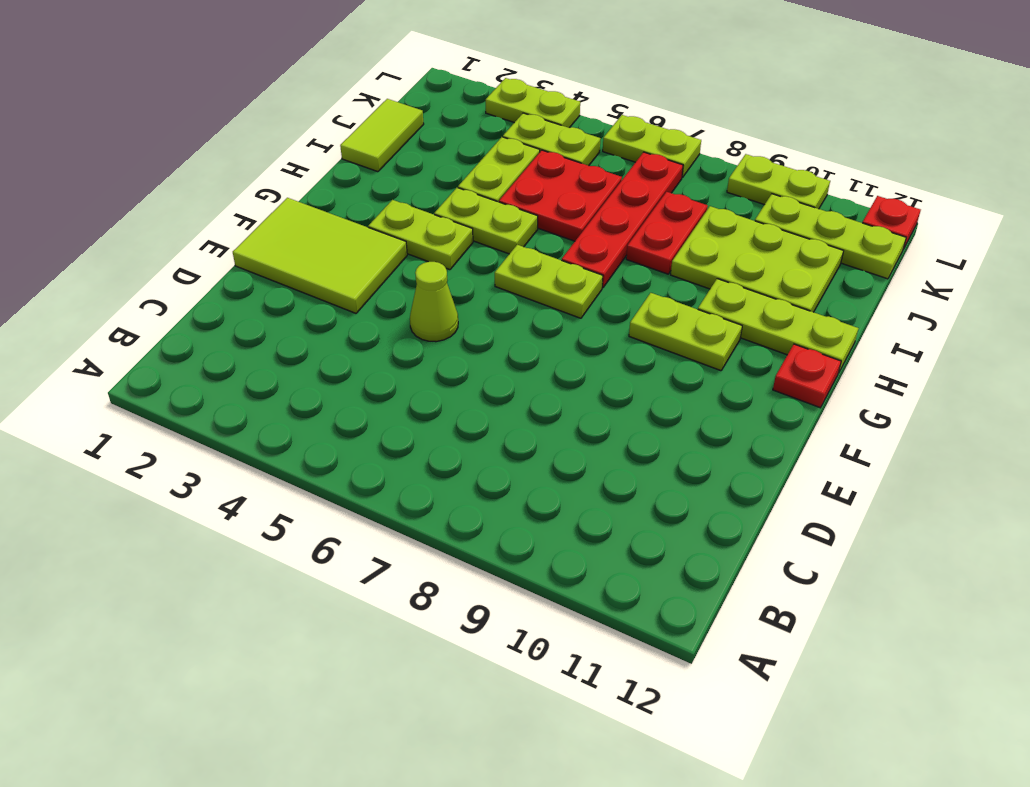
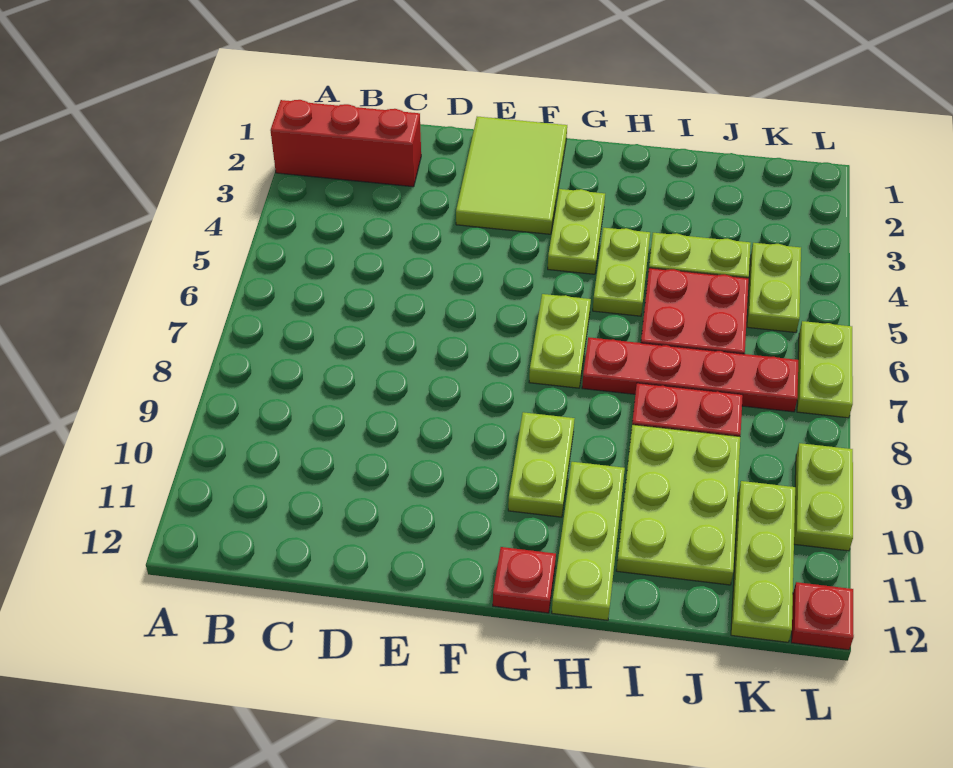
none -> red brick A2:C2 level 1
lime cone E5 level 1 -> none
lime tile I1:J1 level 1 -> none
lime plate L3:L4 level 1 -> none

